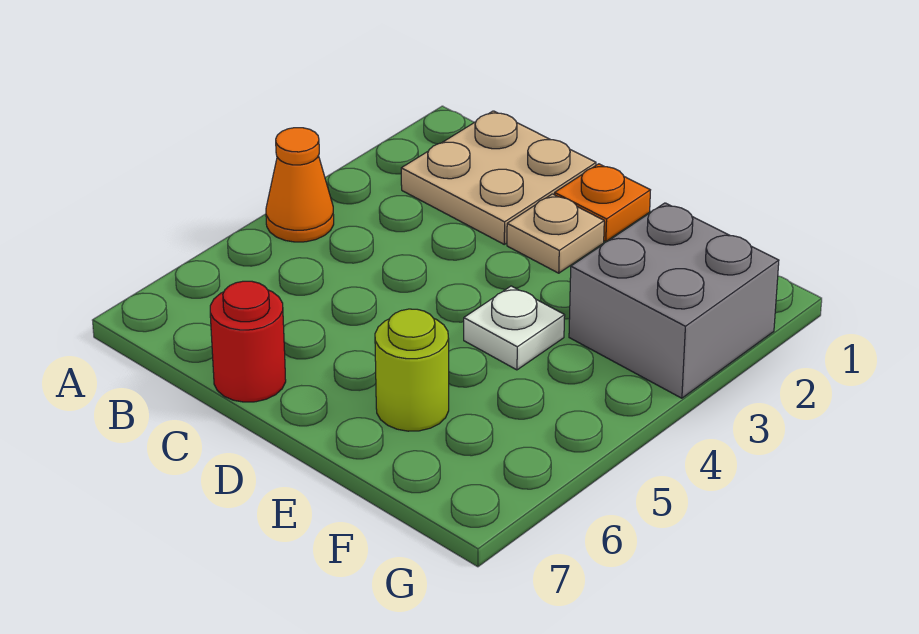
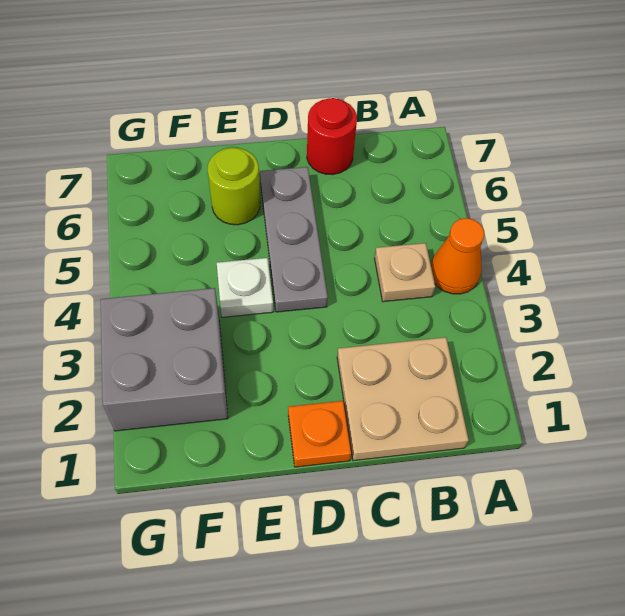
tan plate D2 level 1 -> tan plate B4 level 1
none -> grey plate D4:D6 level 1

